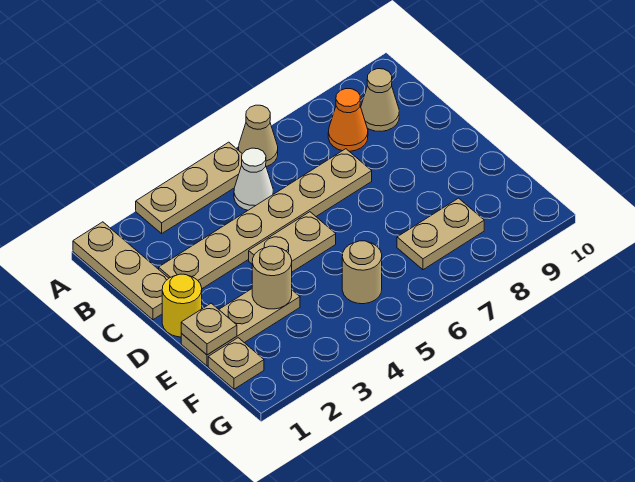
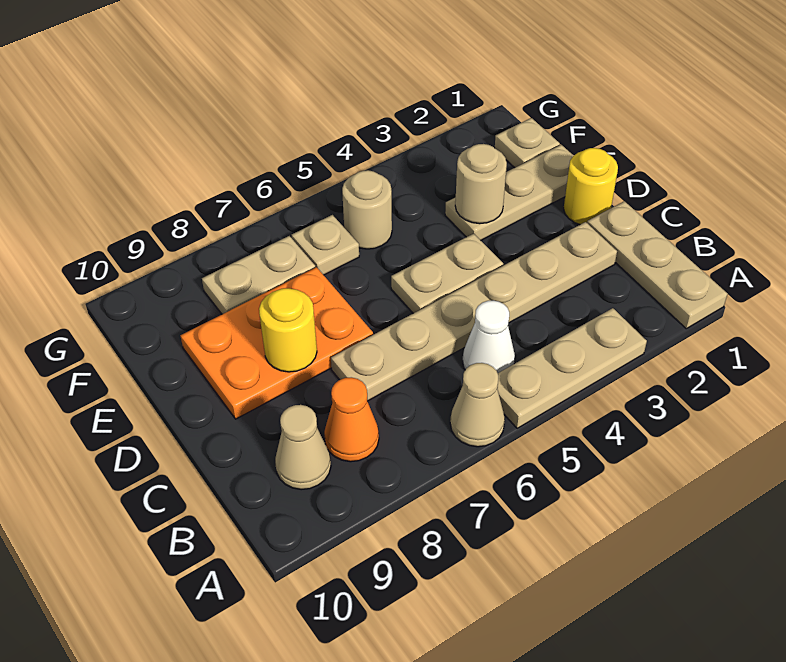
none -> orange plate D7:E9 level 1
none -> yellow round brick D8 level 2
tan plate E1 level 2 -> tan plate F6 level 1

